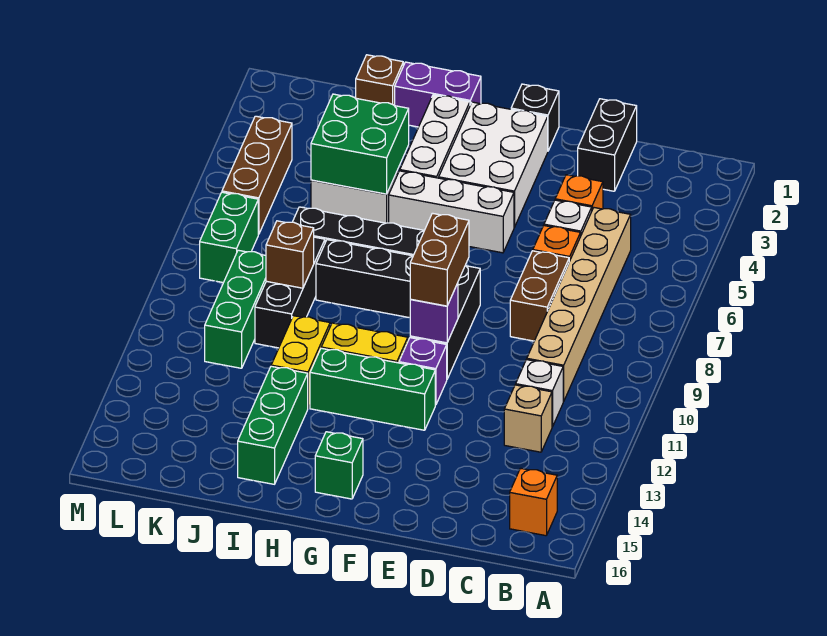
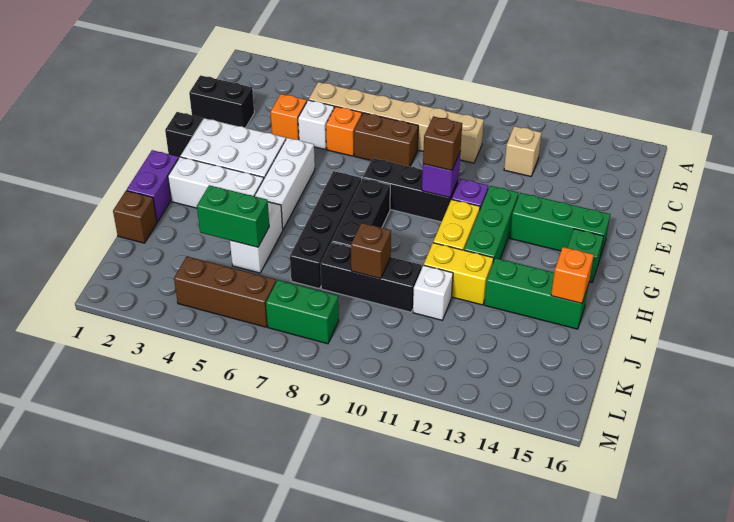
orange brick B15 level 1 -> orange brick I15 level 2
white brick C11 level 1 -> white brick J11 level 1
brown brick F9:F10 level 3 -> brown brick F10 level 3
green brick I4:J5 level 2 -> green brick J4:J5 level 2
green brick K9:K11 level 1 -> green brick F13:F15 level 1

